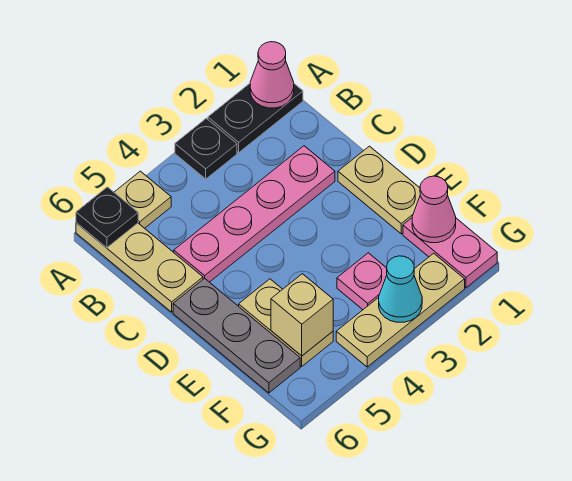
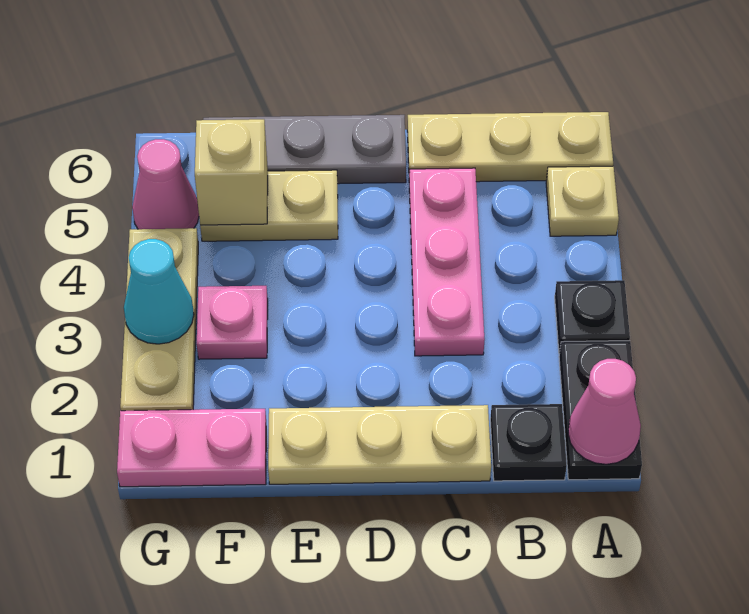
black plate A6 level 2 -> black plate B1 level 1
pink plate C2:C5 level 1 -> pink plate C3:C5 level 1
tan plate D1:E1 level 1 -> tan plate C1:E1 level 1
pink cone F1 level 2 -> pink cone G5 level 1

